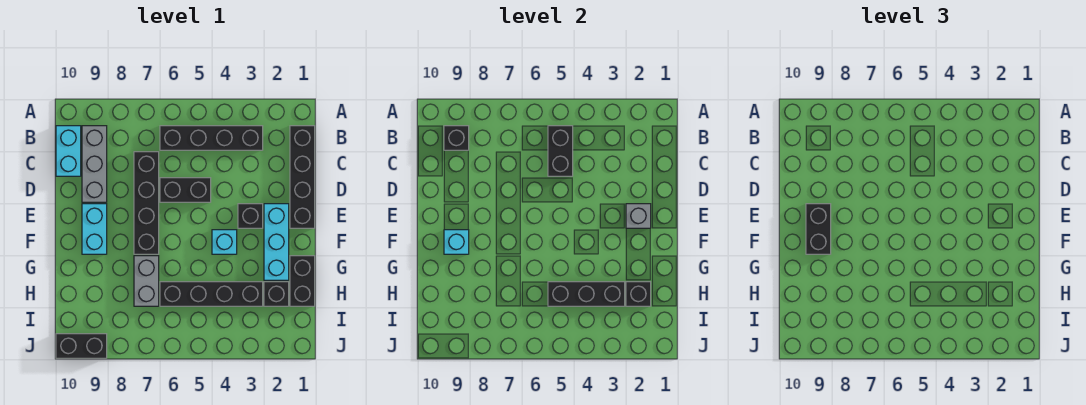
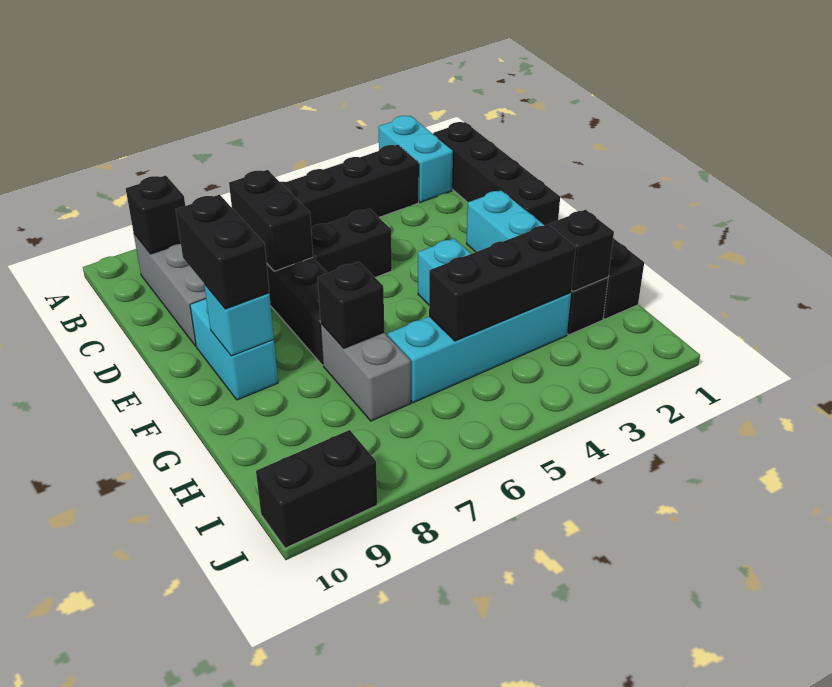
black brick B5:C5 level 2 -> black brick C7:D7 level 2
cyan brick B10:C10 level 1 -> cyan brick A2:B2 level 1
grey brick E2 level 2 -> none
black brick E3 level 1 -> black brick G7 level 2
black brick H3:H6 level 1 -> cyan brick H3:H6 level 1

